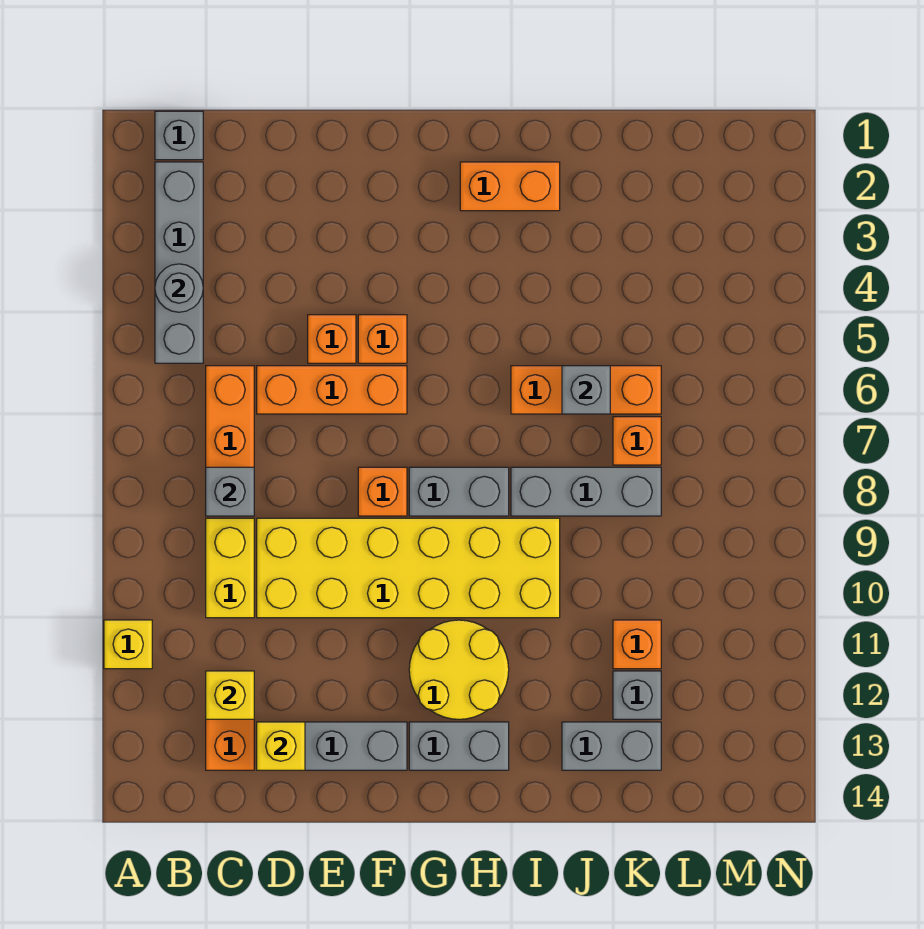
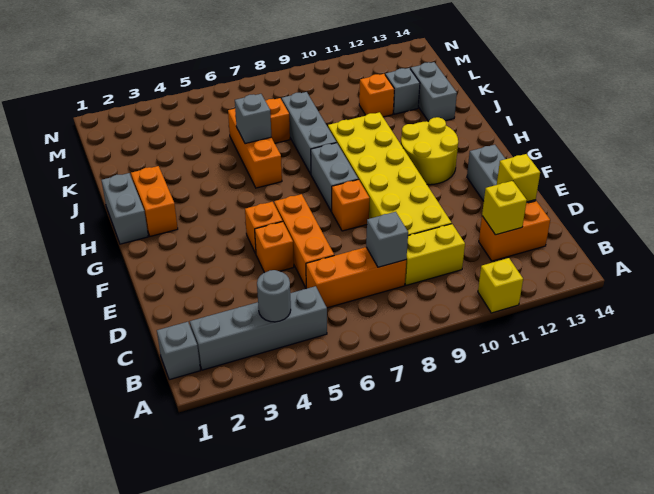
grey brick G13:H13 level 1 -> grey brick H1:I1 level 1

